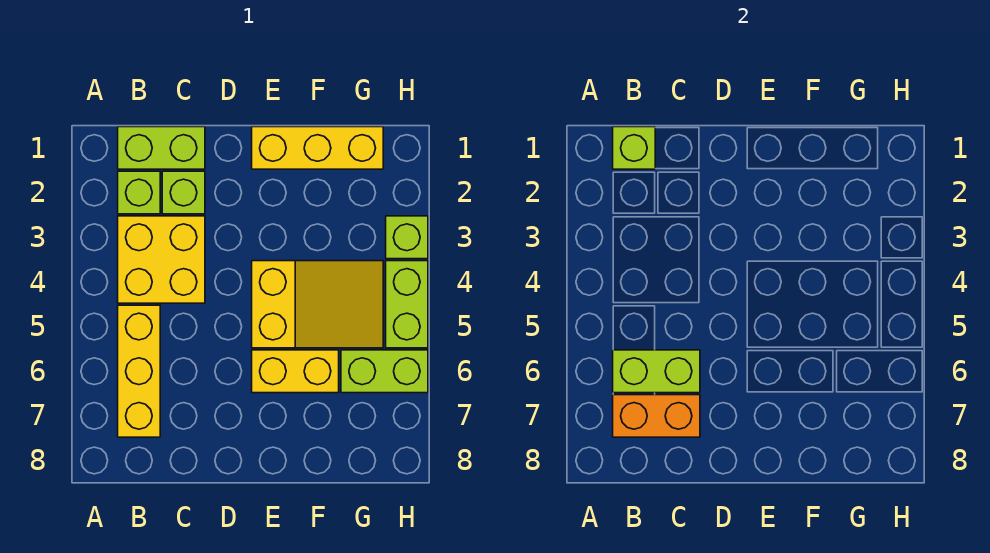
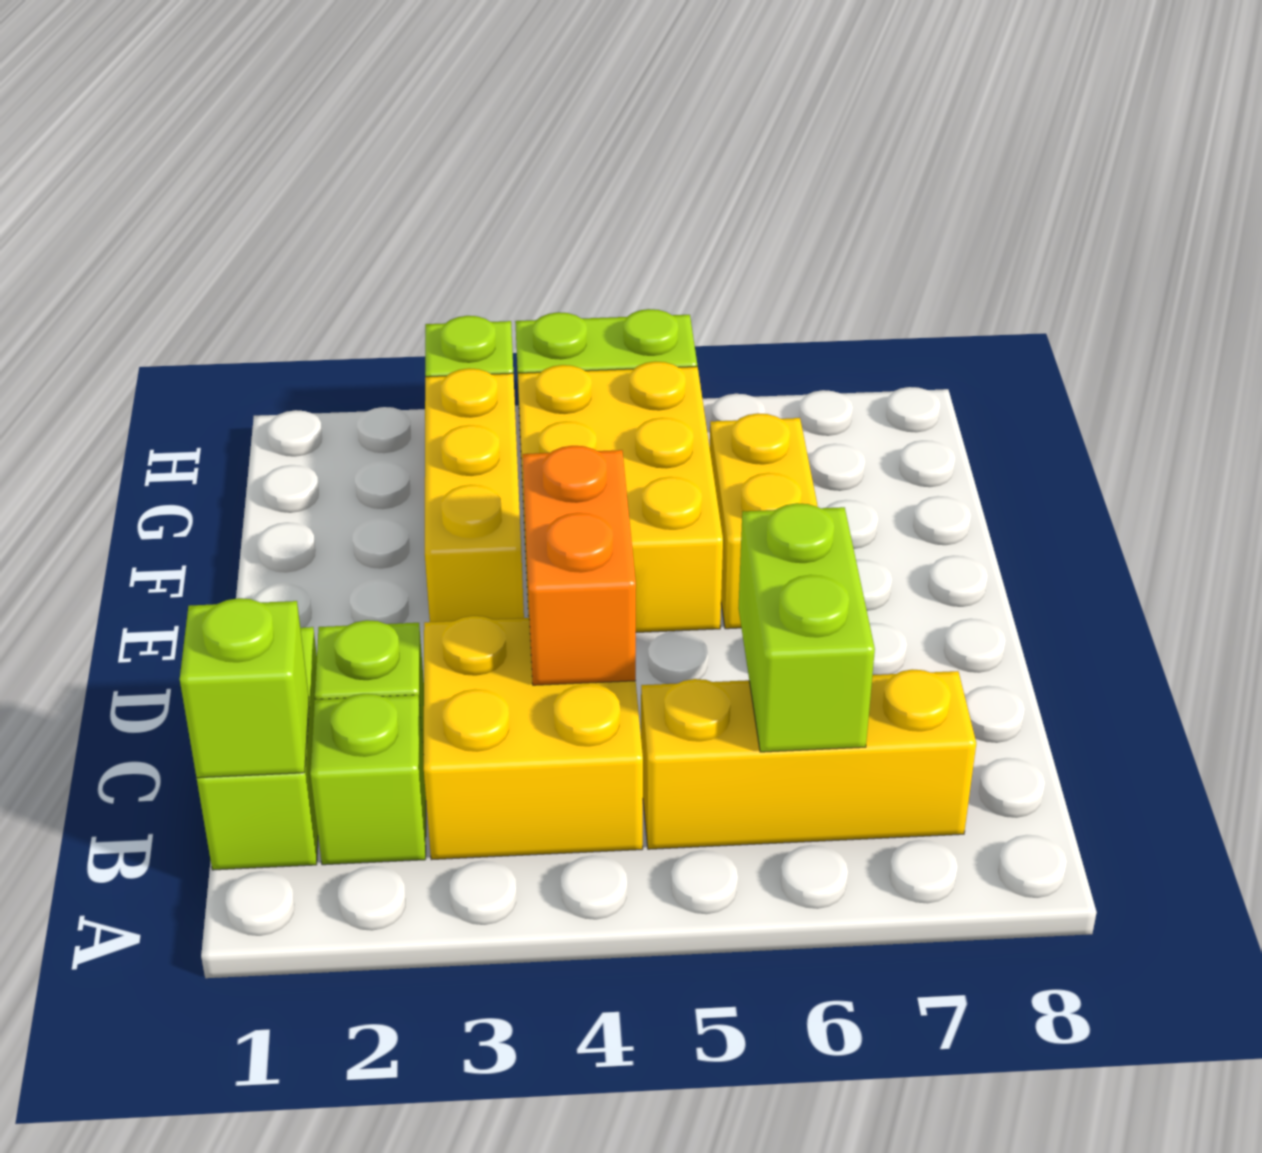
orange brick B7:C7 level 2 -> orange brick C4:D4 level 2
yellow brick E1:G1 level 1 -> yellow brick E3:G3 level 1
yellow slope E4:G5 level 1 top E -> yellow brick E4:G5 level 1
lime brick G6:H6 level 1 -> none

